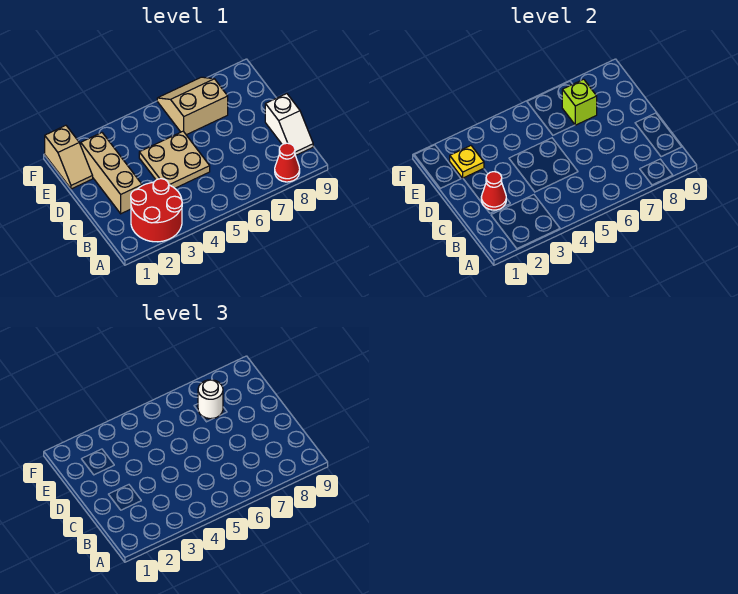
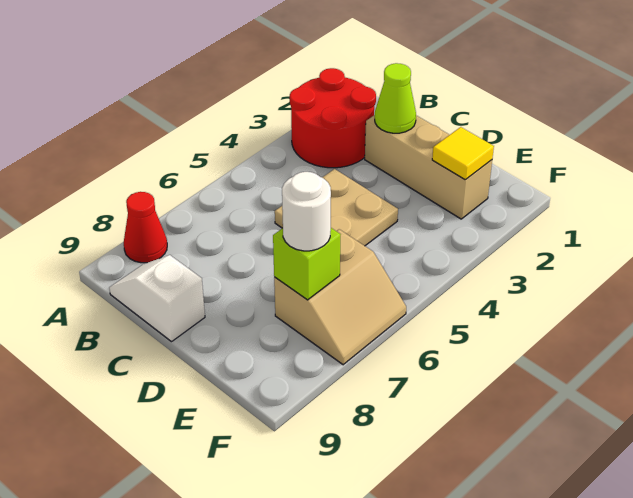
red cone C2 level 2 -> lime cone C2 level 2
tan slope E1:F1 level 1 top F -> none
yellow plate E2 level 2 -> yellow tile E2 level 2

